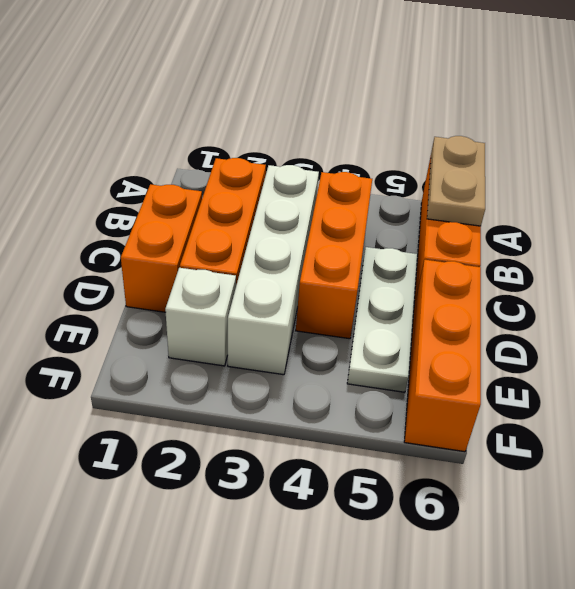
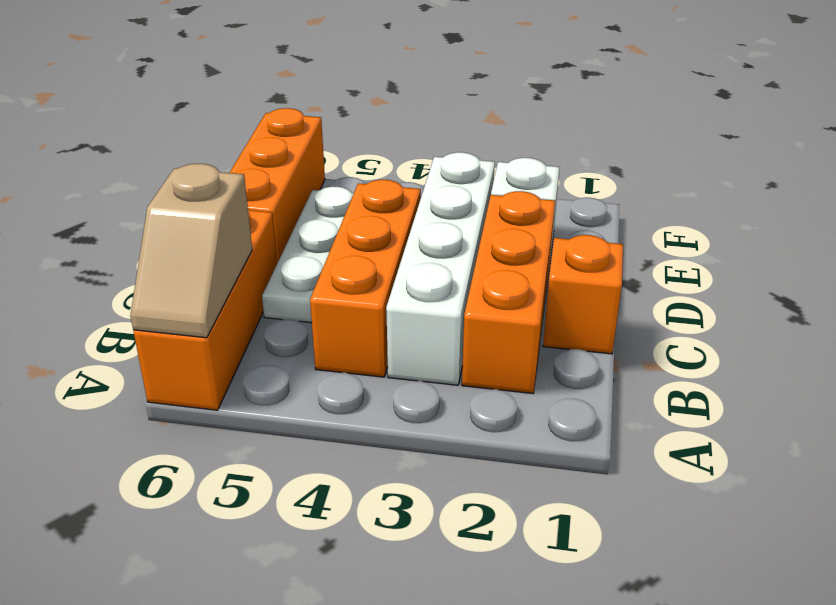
tan plate A6:B6 level 2 -> tan slope A6:B6 level 2 top B
orange brick C1:D1 level 1 -> orange brick C1 level 1

